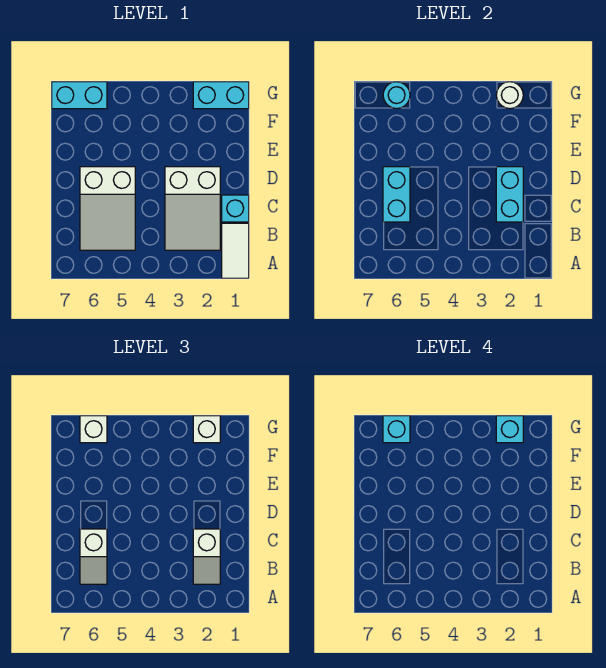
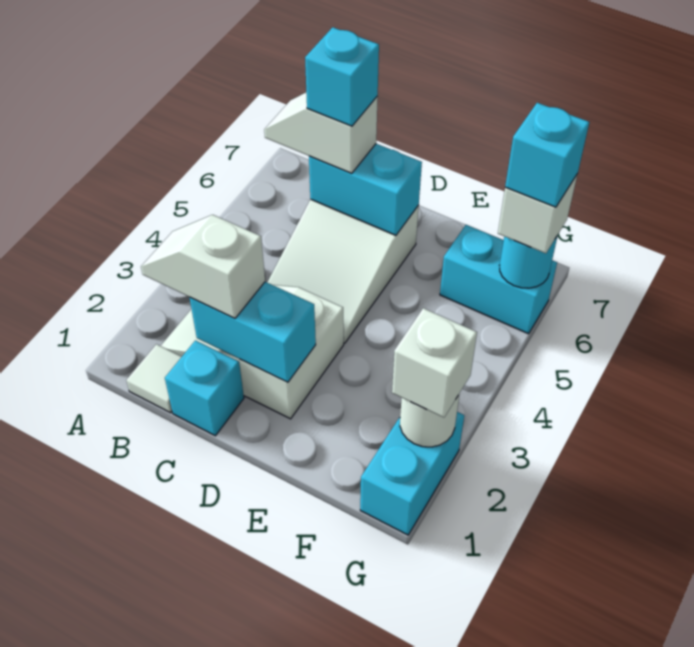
white tile A1:B1 level 1 -> white tile B1 level 1
white slope B5:D6 level 1 top D -> white slope C4:D6 level 1 top 6
cyan brick G2 level 4 -> cyan brick C6 level 4
cyan brick G6:G7 level 1 -> cyan brick F6:G6 level 1

